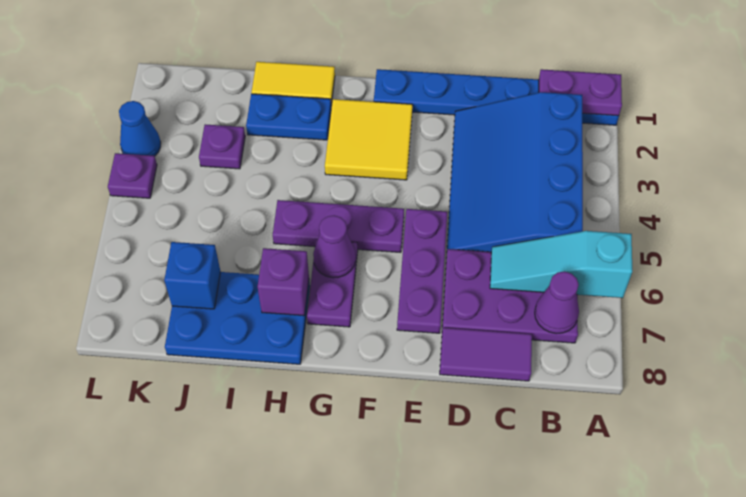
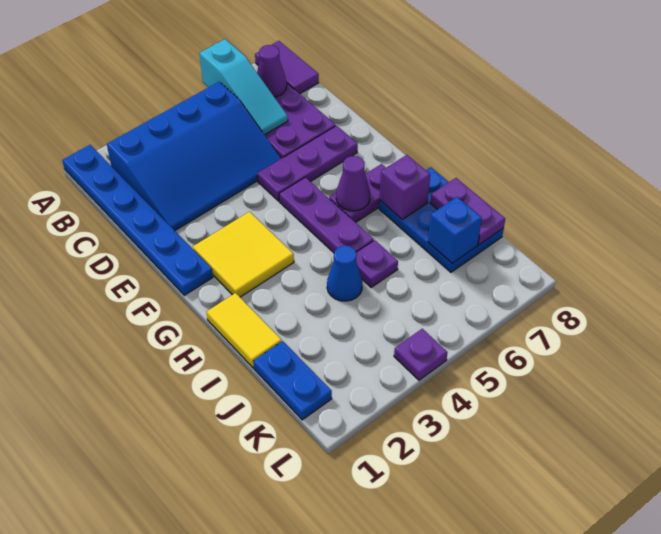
purple plate A1:B1 level 2 -> purple plate I8:J8 level 2
purple tile C8:D8 level 1 -> purple tile A8:B8 level 1
blue plate H2:I2 level 1 -> blue plate J1:K1 level 1
purple plate J3 level 1 -> purple plate I5 level 1
blue cone L3 level 1 -> blue cone I4 level 1

